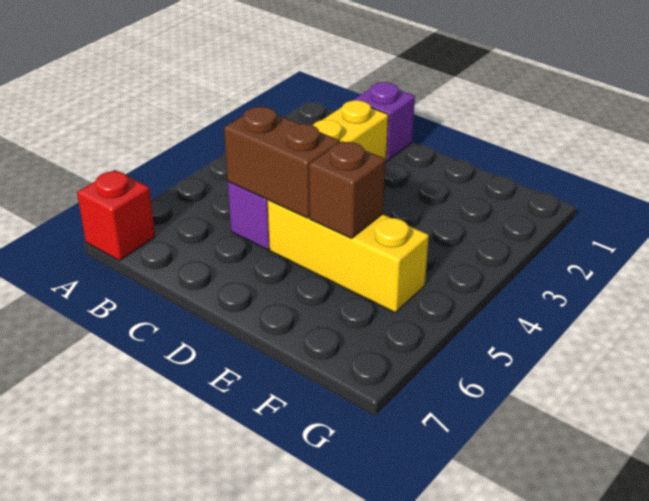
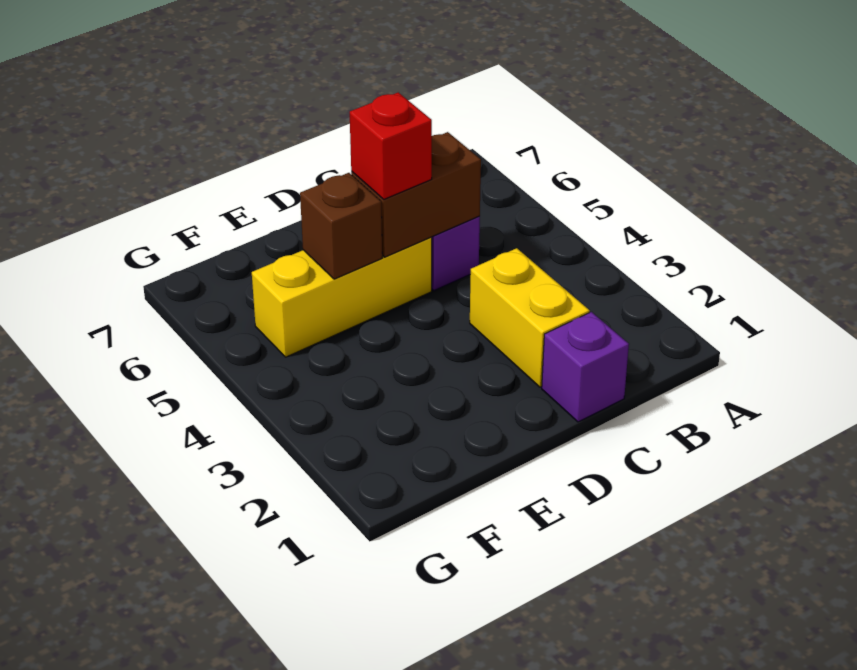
red brick A7 level 1 -> red brick D5 level 3

